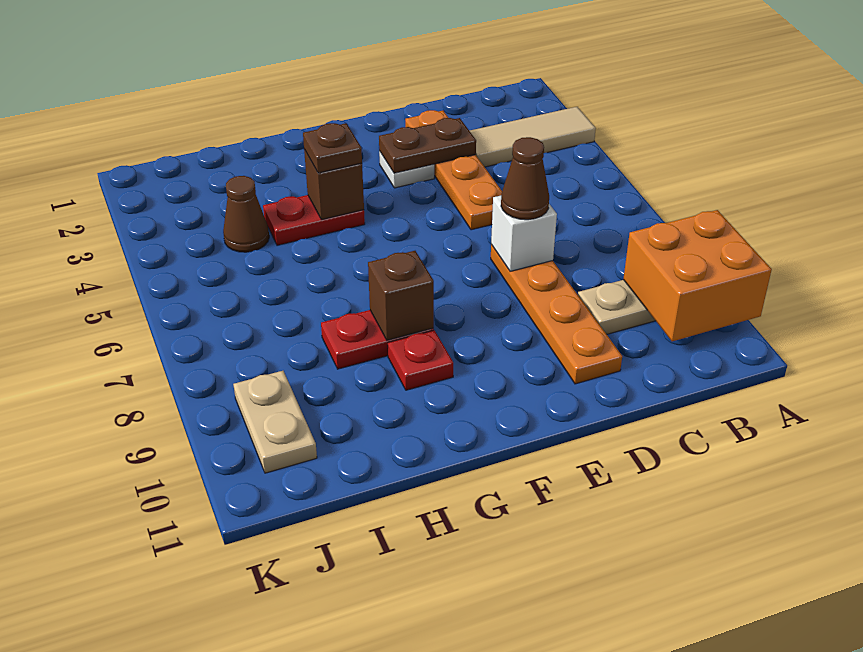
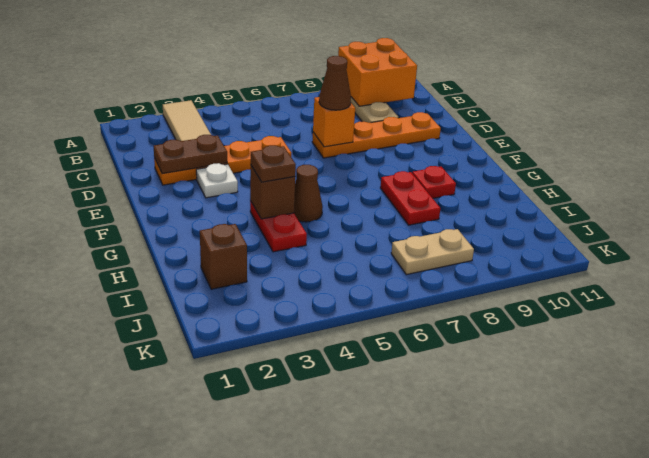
brown plate D3:E3 level 2 -> brown plate D2:D3 level 2
white brick D7 level 2 -> orange brick D7 level 2
brown brick G8 level 2 -> brown brick I2 level 1
brown cone I4 level 1 -> brown cone G5 level 1
tan plate J9:J10 level 1 -> tan plate J7:J8 level 1

